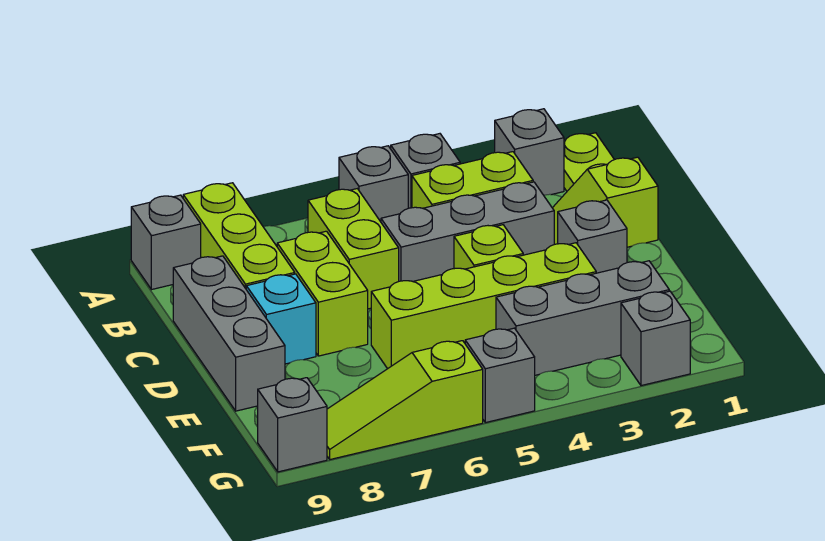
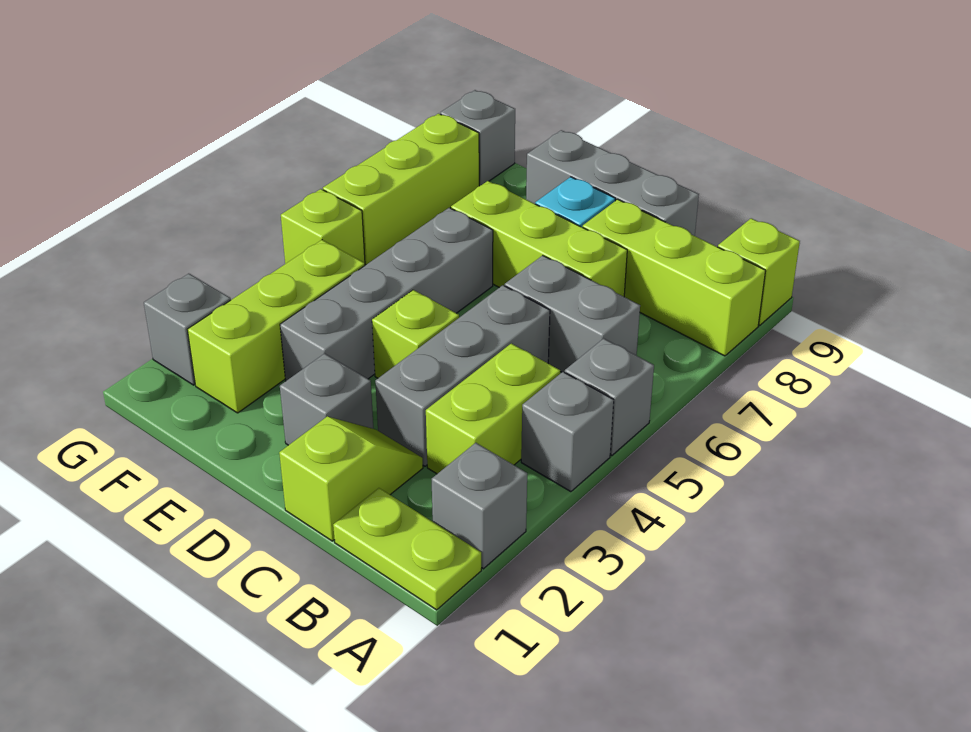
grey brick A9 level 1 -> lime brick A9 level 1
lime brick B6:C6 level 1 -> grey brick B6:C6 level 1
lime brick C7:D7 level 1 -> lime brick C7:E7 level 1
lime brick E3:E6 level 1 -> grey brick E3:E6 level 1
grey brick F2:F4 level 1 -> lime brick F2:F4 level 1
grey brick G5 level 1 -> lime brick G5 level 1
lime slope G6:G8 level 1 top 6 -> lime brick G6:G8 level 1

